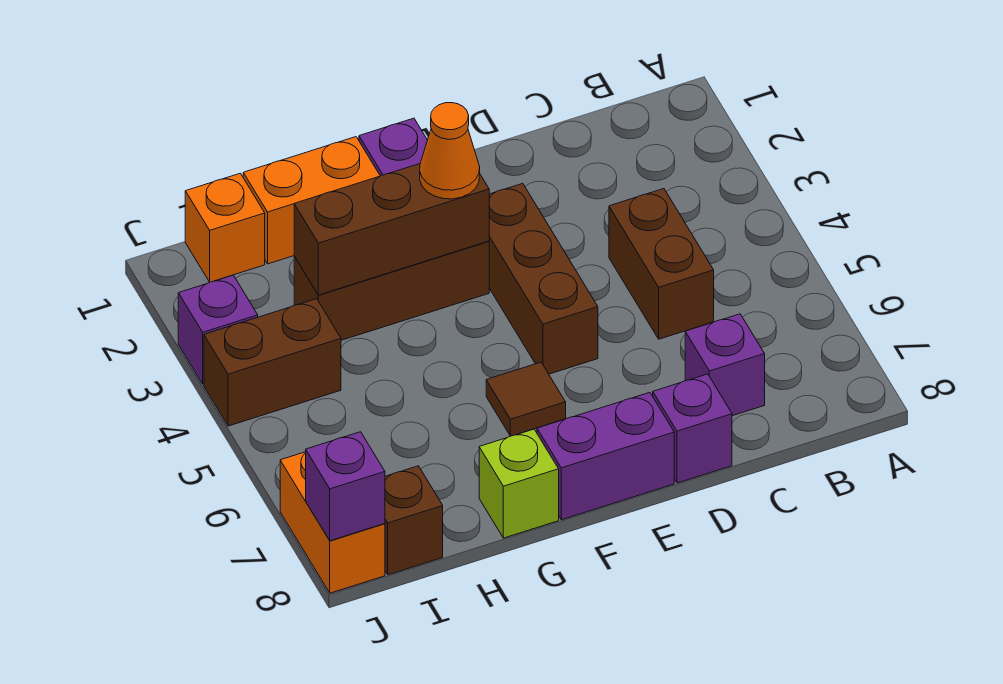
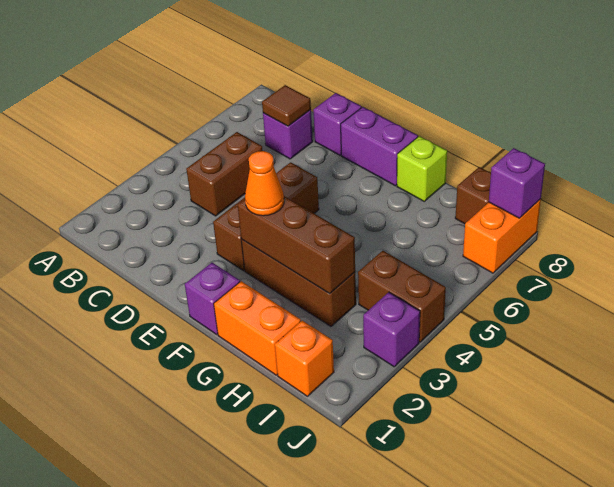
brown tile F6 level 1 -> brown tile C7 level 2

